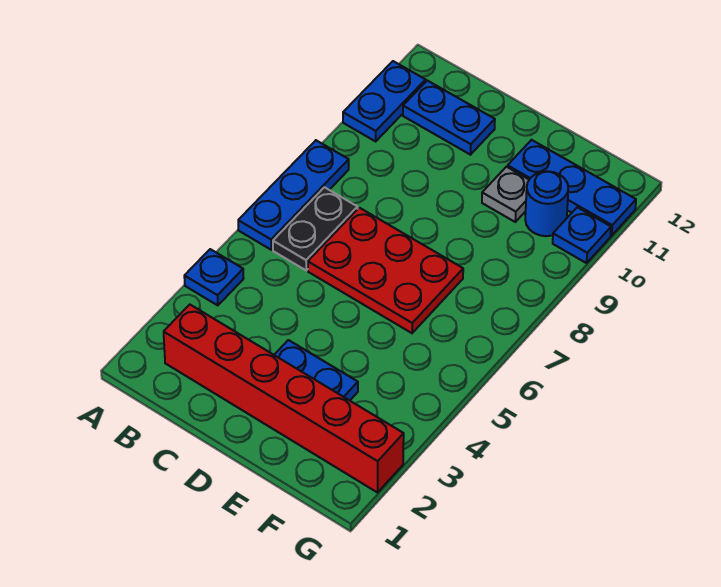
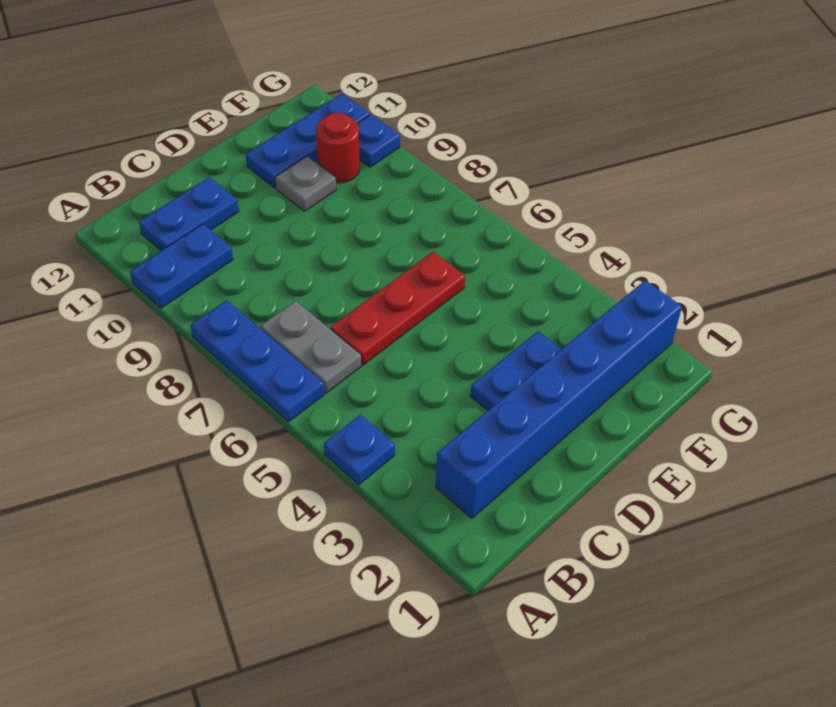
blue plate A10:A11 level 1 -> blue plate A10:B10 level 1
red brick B2:G2 level 1 -> blue brick B2:G2 level 1
black plate B6:B7 level 1 -> grey plate B6:B7 level 1
red plate C6:E7 level 1 -> red plate C6:E6 level 1
blue round brick F10 level 1 -> red round brick F10 level 1

